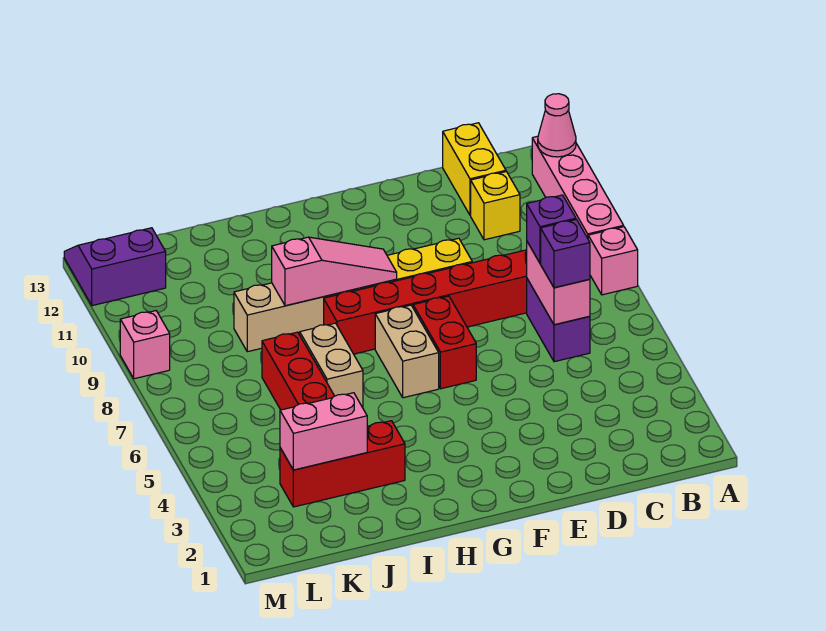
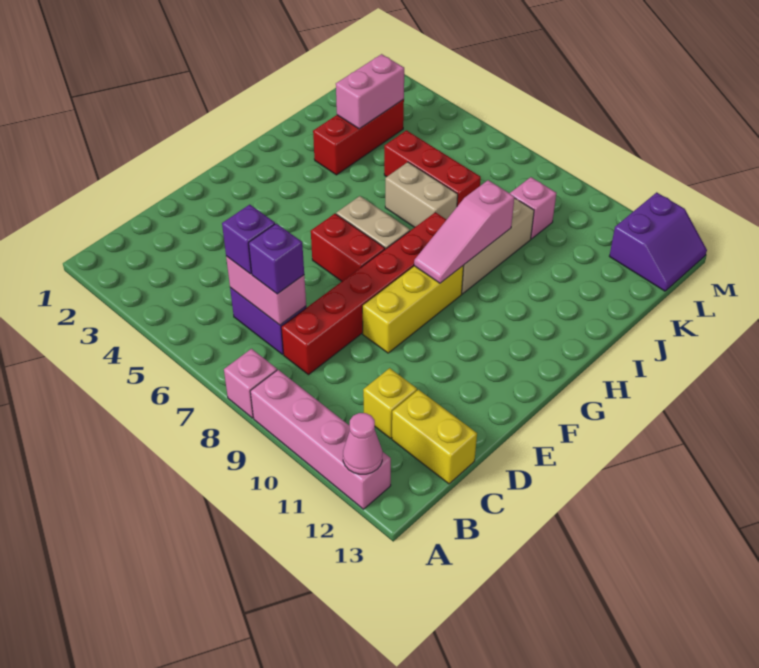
pink brick M9 level 1 -> pink brick K9 level 1

